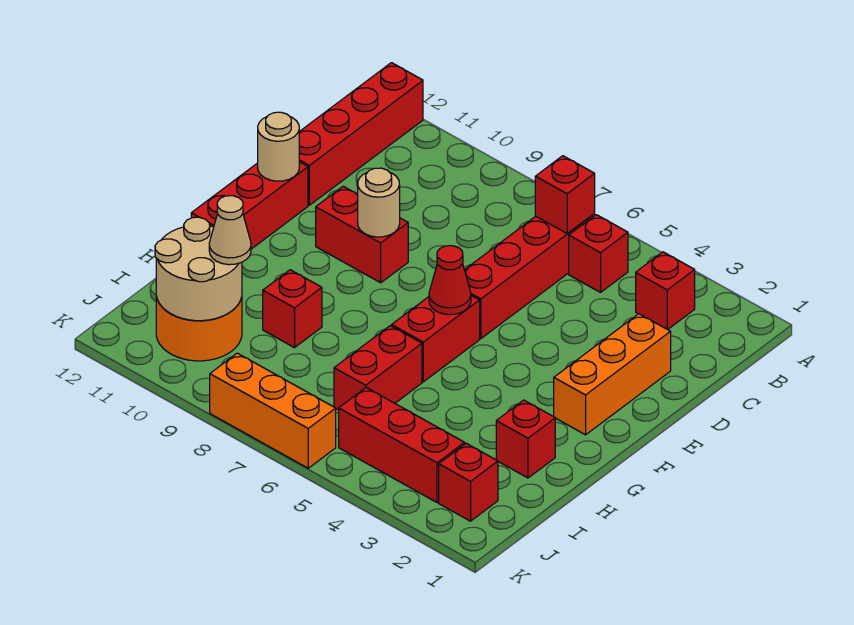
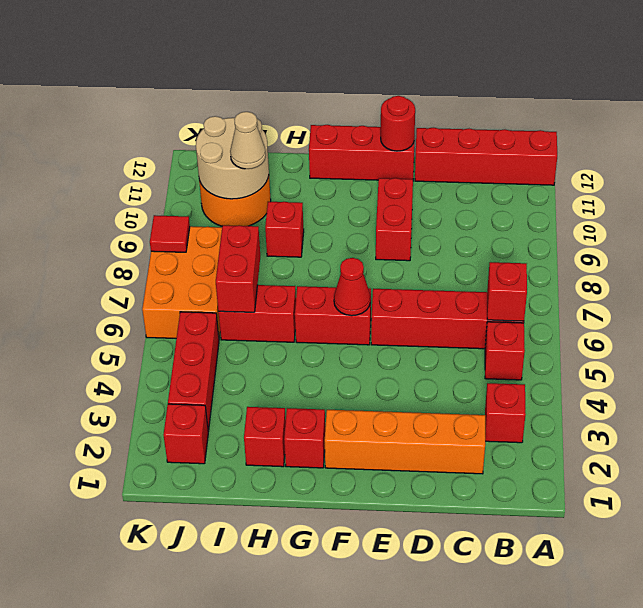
orange brick D2:F2 level 1 -> orange brick C2:F2 level 1
tan round brick E9 level 2 -> none
tan round brick E12 level 2 -> red round brick E12 level 2
none -> red brick G2 level 1
none -> red brick I6:I7 level 2
orange brick K6:K8 level 1 -> orange brick J6:K8 level 1
none -> red tile K8 level 2

